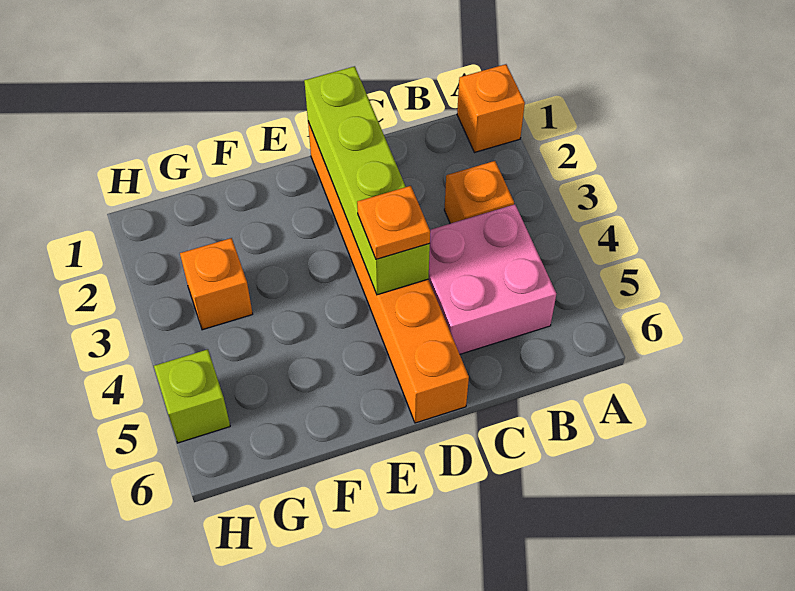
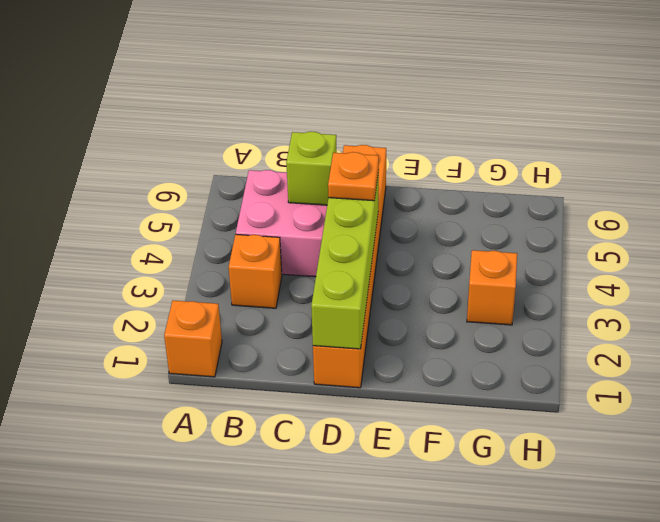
lime brick H5 level 1 -> lime brick C5 level 2

